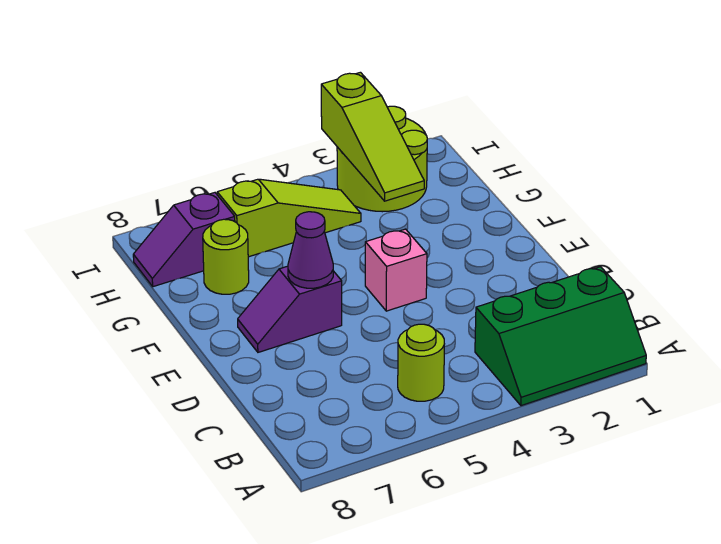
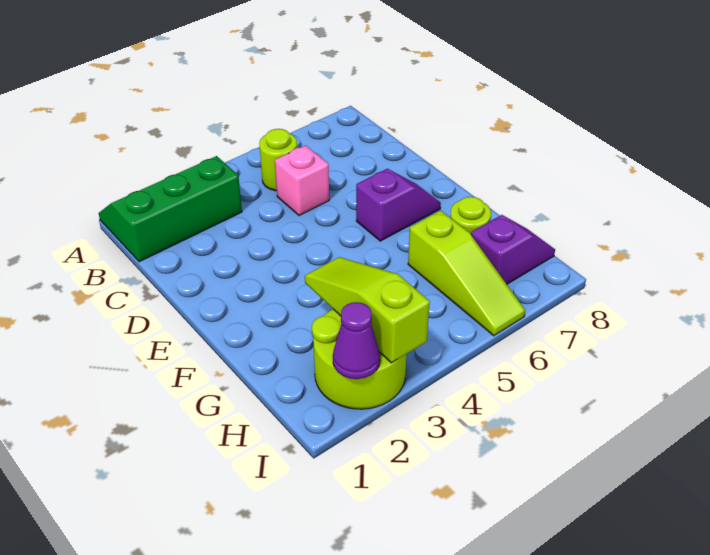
pink brick E4 level 1 -> pink brick C5 level 1
purple cone E6 level 2 -> purple cone I2 level 2
lime slope H4:H6 level 1 top 6 -> lime slope G6:I6 level 1 top G

